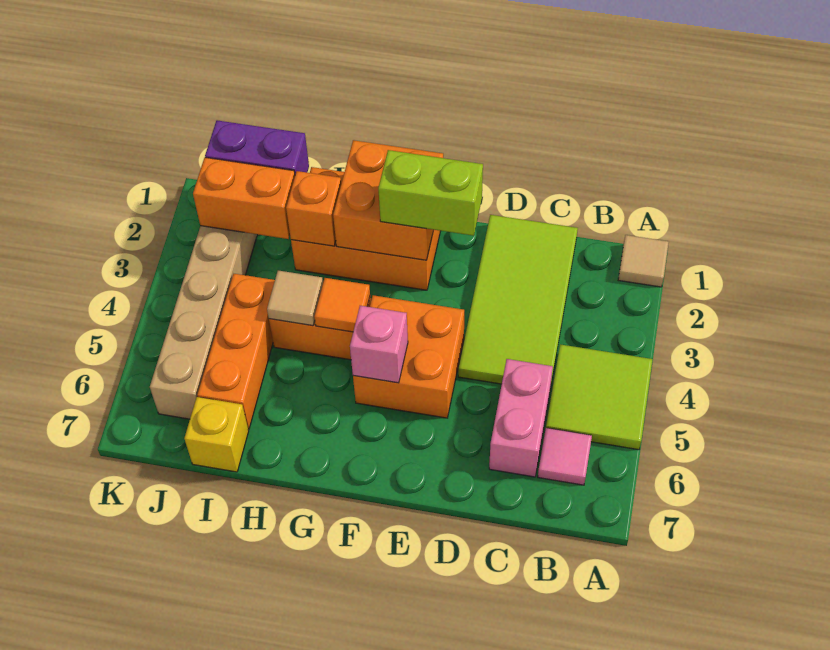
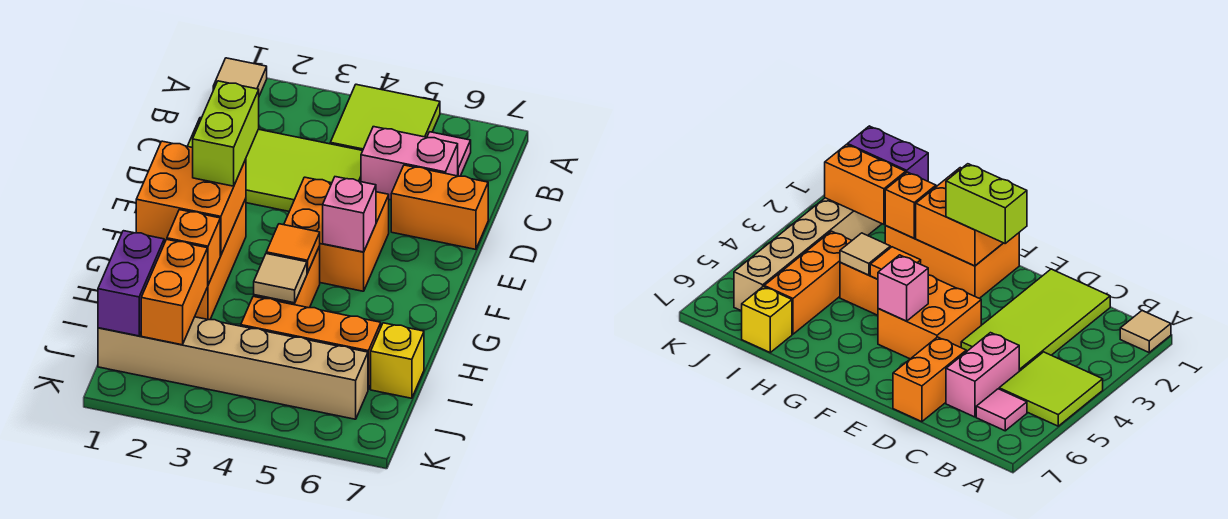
none -> orange brick D6:D7 level 1

